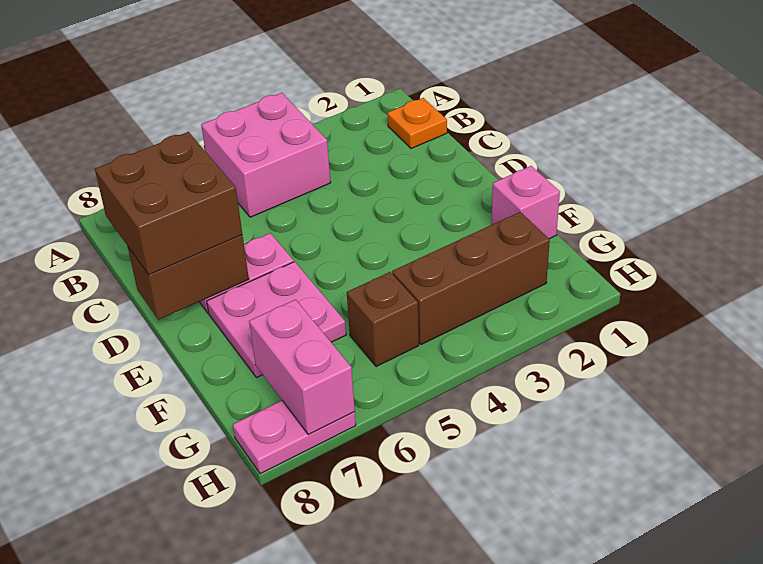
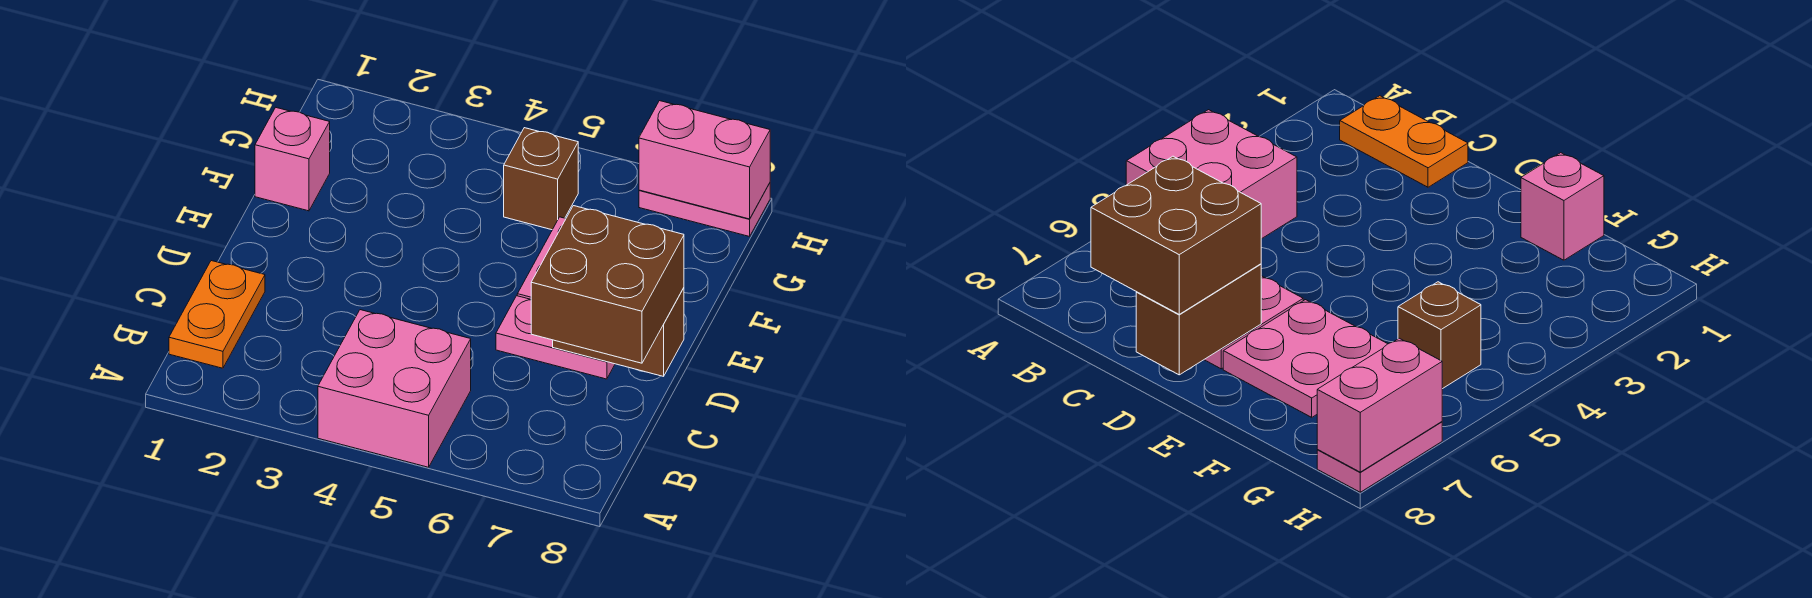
orange plate B1 level 1 -> orange plate B1:C1 level 1
brown brick G2:G4 level 1 -> none
pink brick G7:H7 level 2 -> pink brick H7:H8 level 2

